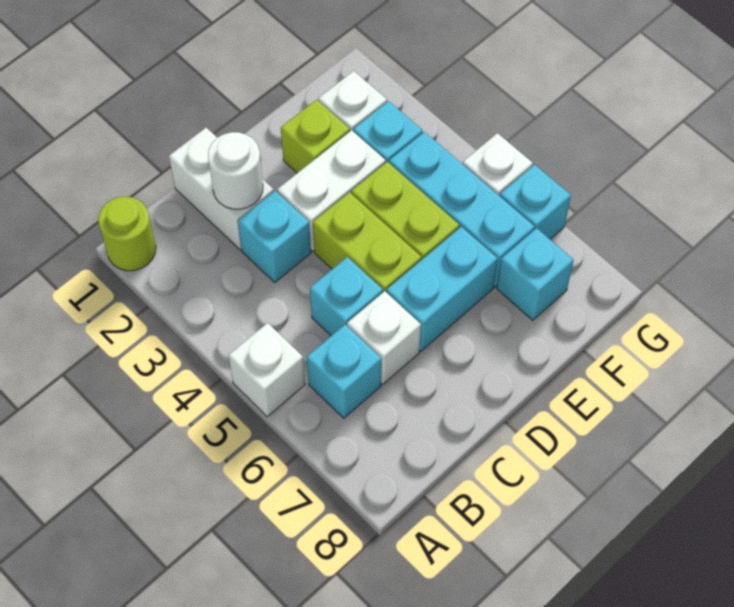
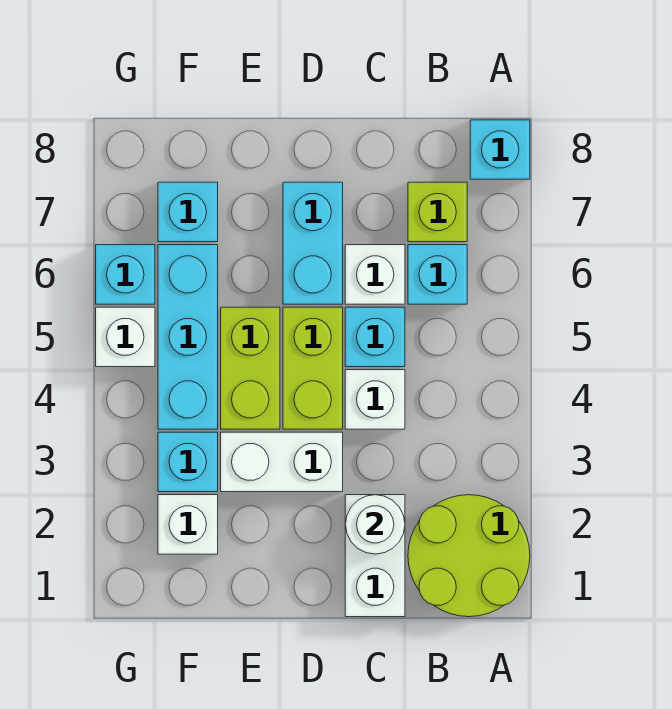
lime round brick A1 level 1 -> lime round brick A1:B2 level 1
white brick A5 level 1 -> white brick C4 level 1
cyan brick C3 level 1 -> cyan brick A8 level 1
cyan brick D6:E6 level 1 -> cyan brick D6:D7 level 1
lime brick E2 level 1 -> lime brick B7 level 1

